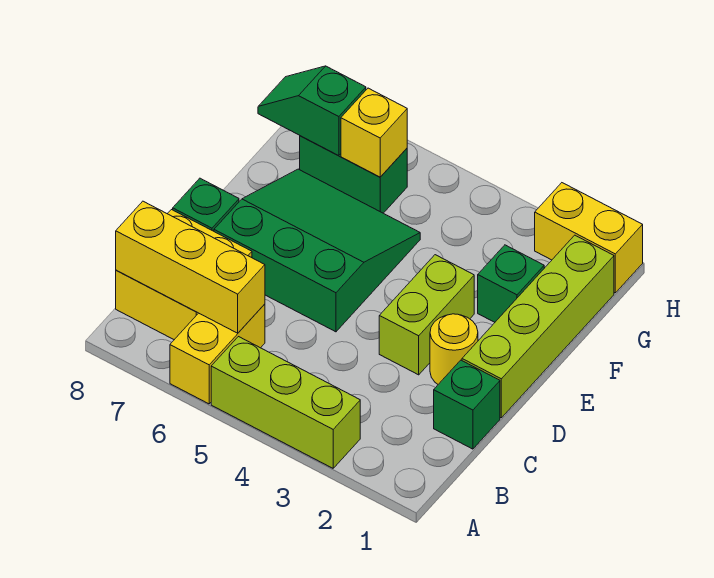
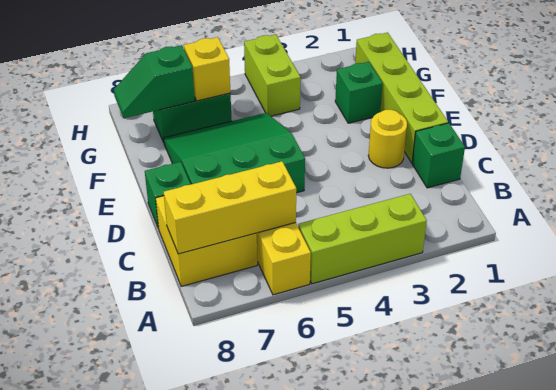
lime brick D3:E3 level 1 -> lime brick G4:H4 level 1
yellow brick H1:H2 level 1 -> none

